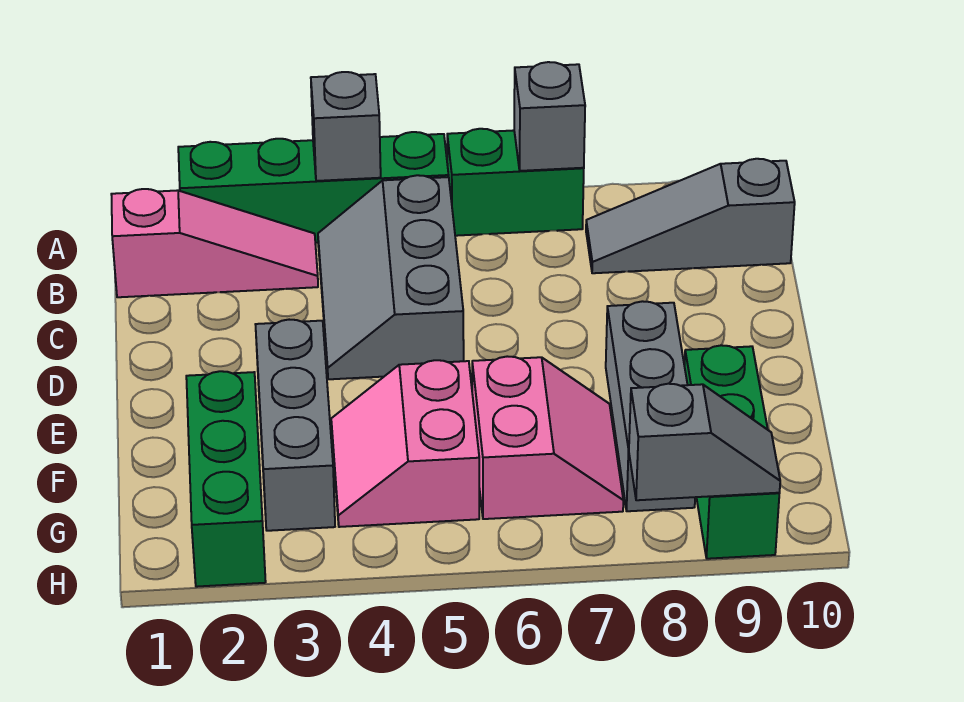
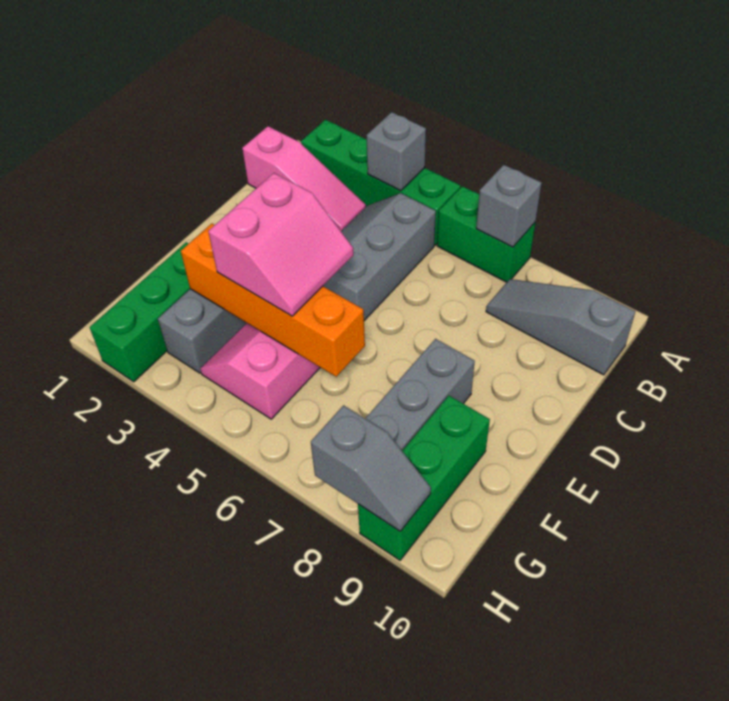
none -> orange brick F3:F6 level 2
pink slope F6:G7 level 1 top 6 -> pink slope E4:F5 level 3 top 4

